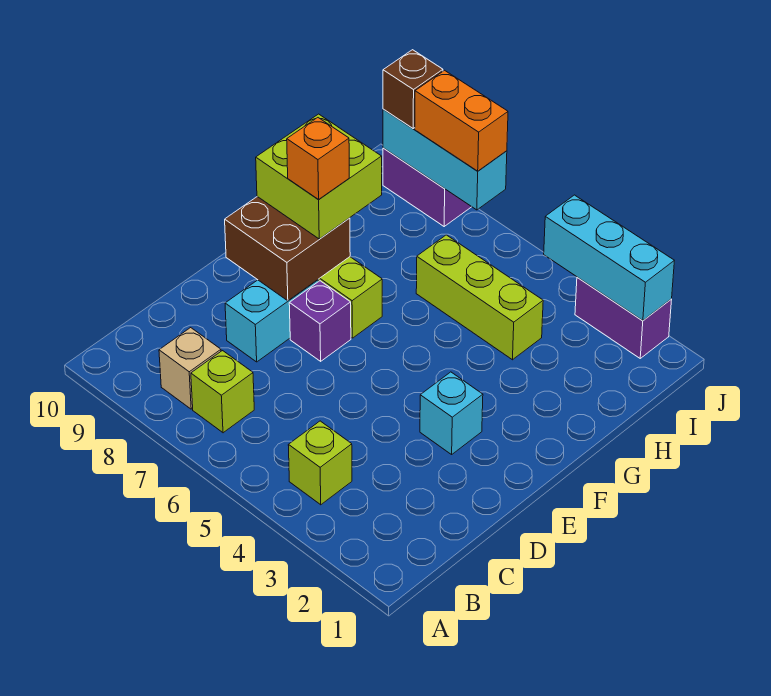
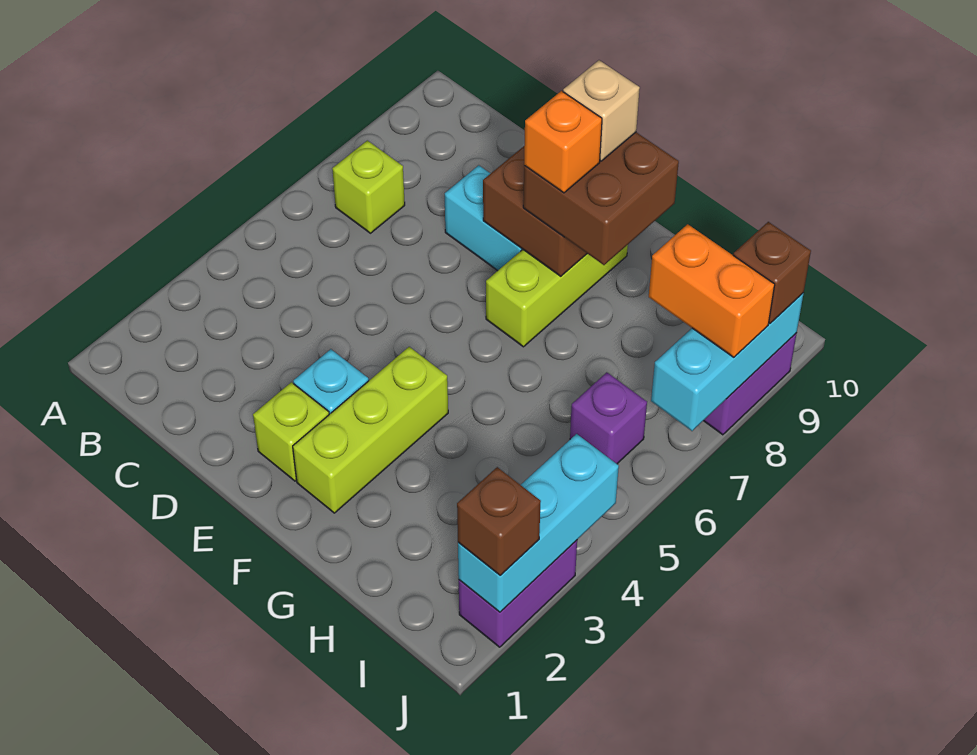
lime brick B4 level 1 -> lime brick E2 level 1
tan brick B8 level 1 -> tan brick F9 level 4
purple brick E7 level 1 -> purple brick I6 level 1
lime brick F8:G9 level 3 -> brown brick F8:G9 level 3
lime brick H4:H6 level 1 -> lime brick F2:F4 level 1
none -> brown brick J2 level 3
orange brick J7:J8 level 3 -> orange brick I8:J8 level 3

